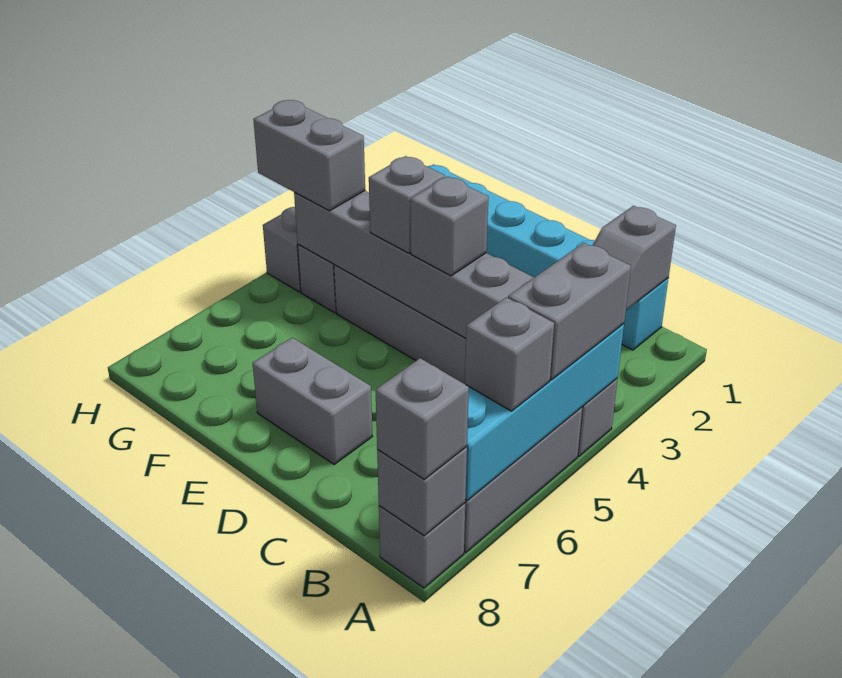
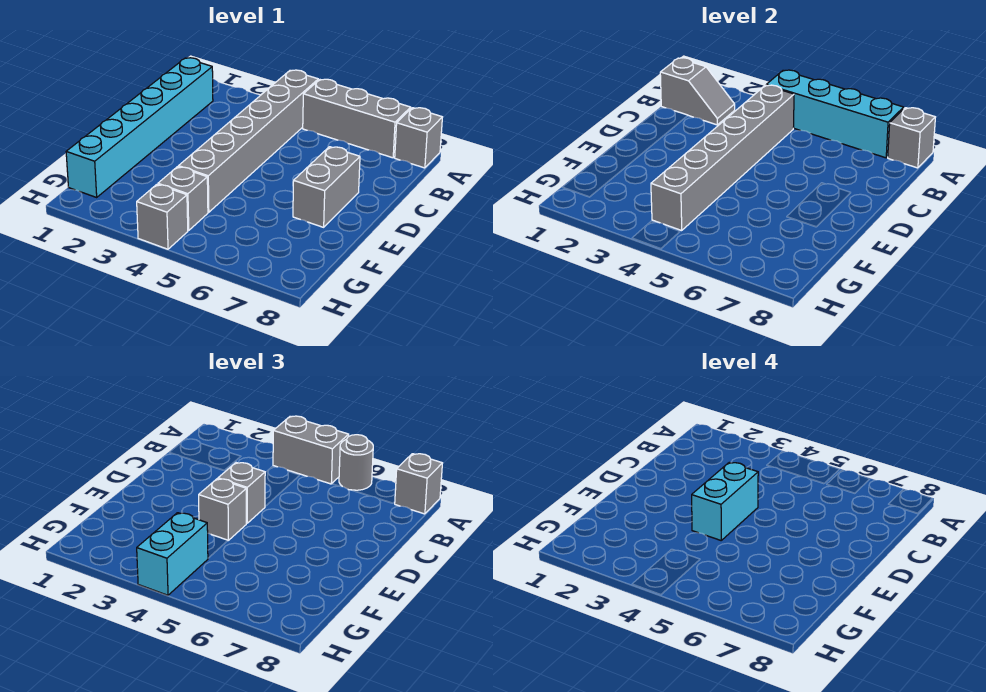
grey brick A6 level 3 -> grey round brick A6 level 3
none -> cyan brick D4:E4 level 4
grey brick G4:H4 level 3 -> cyan brick G4:H4 level 3

